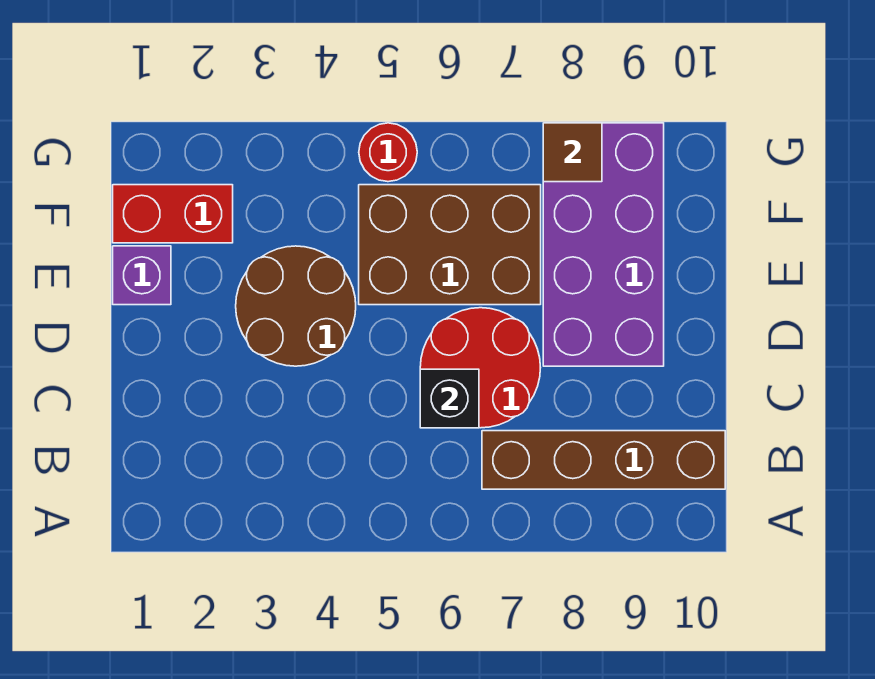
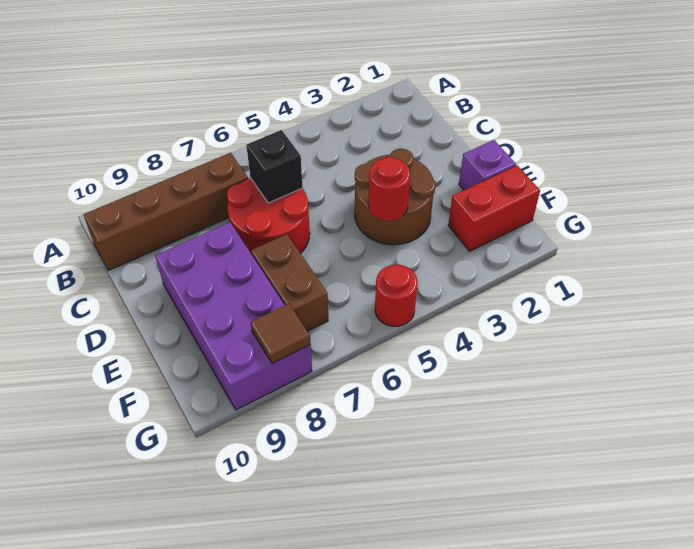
none -> red round brick E4 level 2
brown brick E5:F7 level 1 -> brown brick E7:F7 level 1

